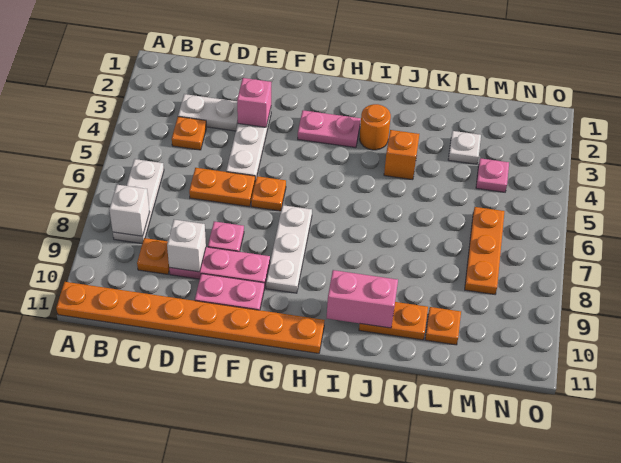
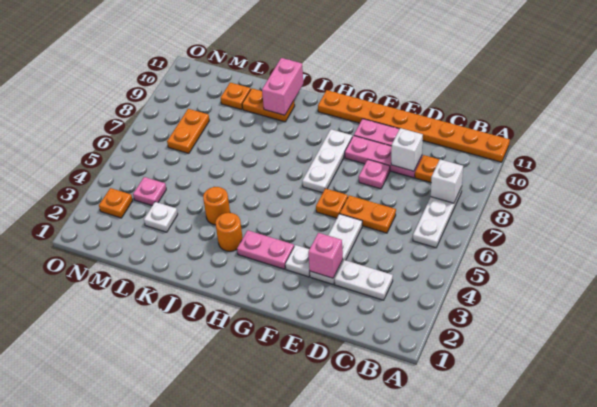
orange plate C4 level 1 -> orange plate N3 level 1
none -> white plate F3 level 1
pink brick I10:J10 level 2 -> pink brick J10:J11 level 2
orange brick J4 level 1 -> orange round brick J4 level 1
orange plate M6:M8 level 1 -> orange plate M7:M8 level 1

